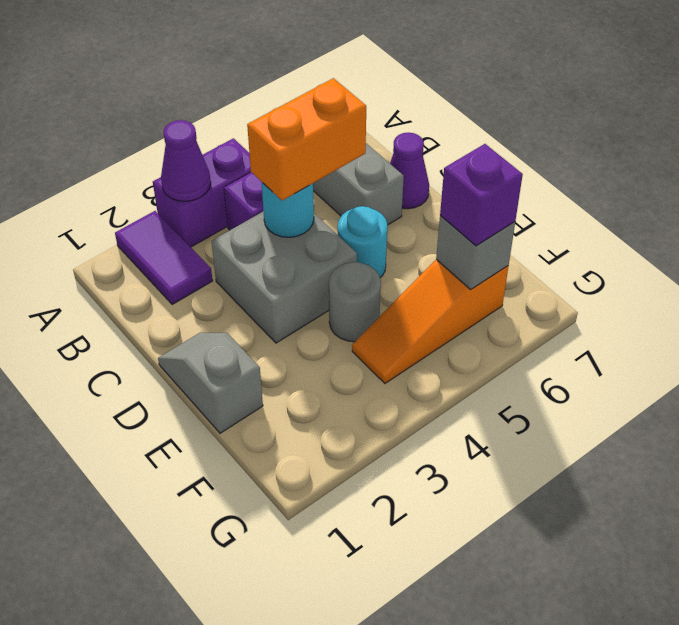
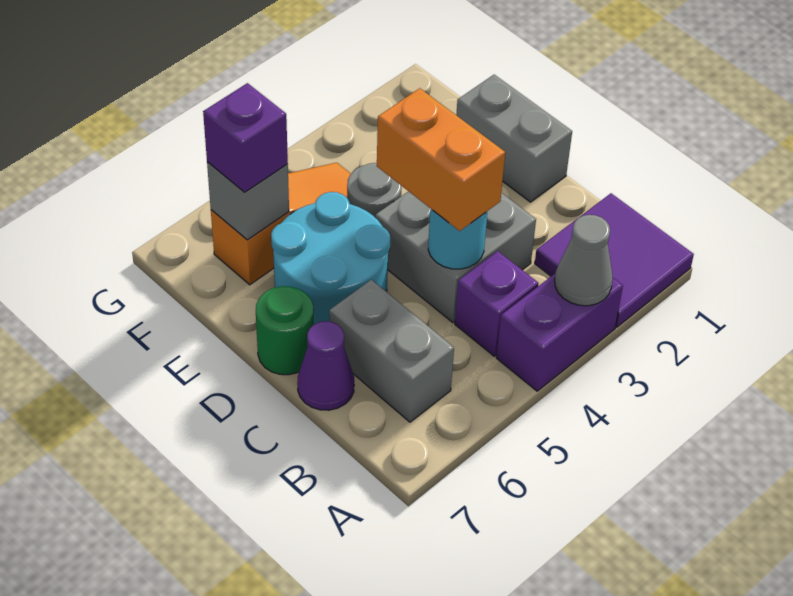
purple tile A2:B2 level 1 -> purple tile A1:B2 level 1
purple cone A3 level 2 -> grey cone A3 level 2
orange brick C4:C5 level 3 -> orange brick C4:D4 level 3
grey slope D1:E1 level 1 top E -> grey brick D1:E1 level 1
cyan round brick D5 level 1 -> cyan round brick D5:E6 level 1
none -> green round brick D7 level 1

